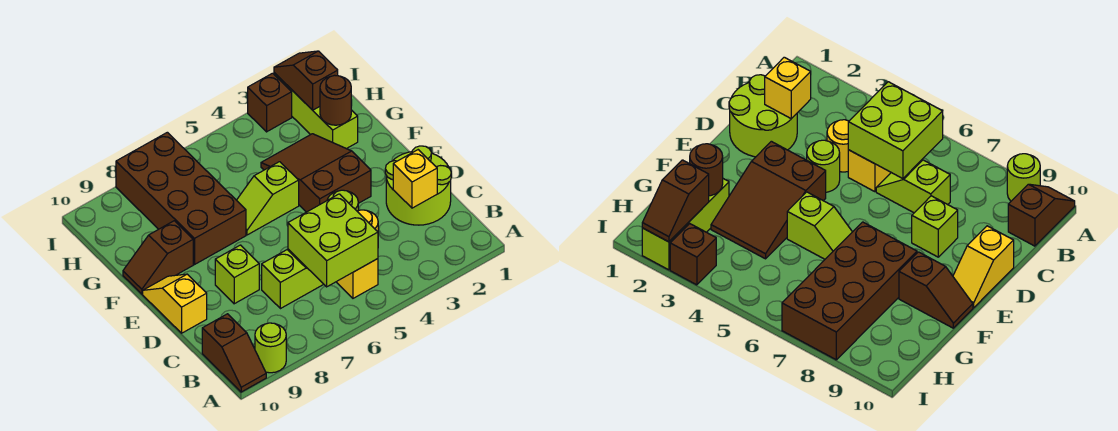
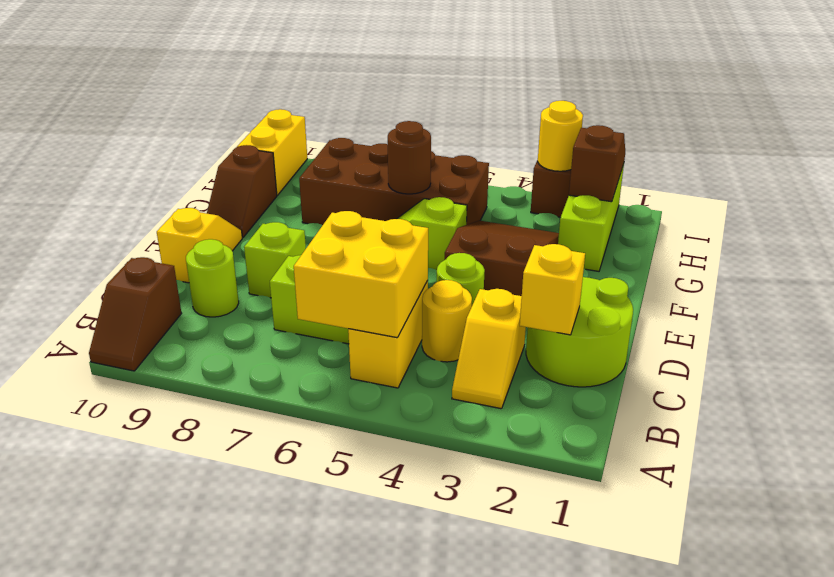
lime round brick A9 level 1 -> lime round brick C9 level 1
none -> yellow slope B3:C3 level 1 top C
lime brick B5:C6 level 2 -> yellow brick B5:C6 level 2
brown brick F7:I8 level 1 -> brown brick G5:H8 level 1
brown slope F9:F10 level 1 top 9 -> brown slope F10:G10 level 1 top G
brown round brick G2 level 2 -> brown round brick G6 level 2
none -> yellow brick H10:I10 level 1
none -> yellow round brick I3 level 2

